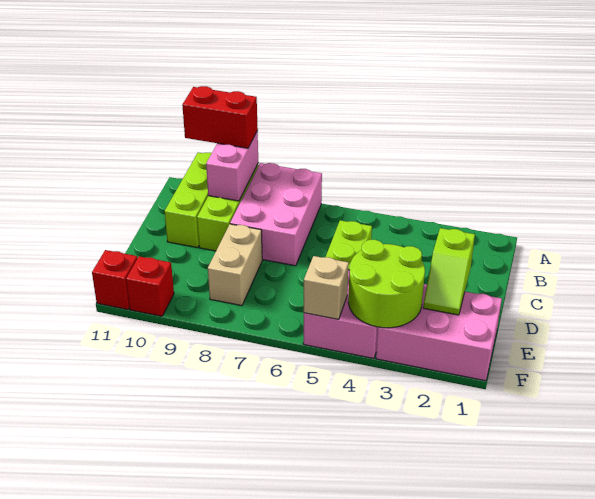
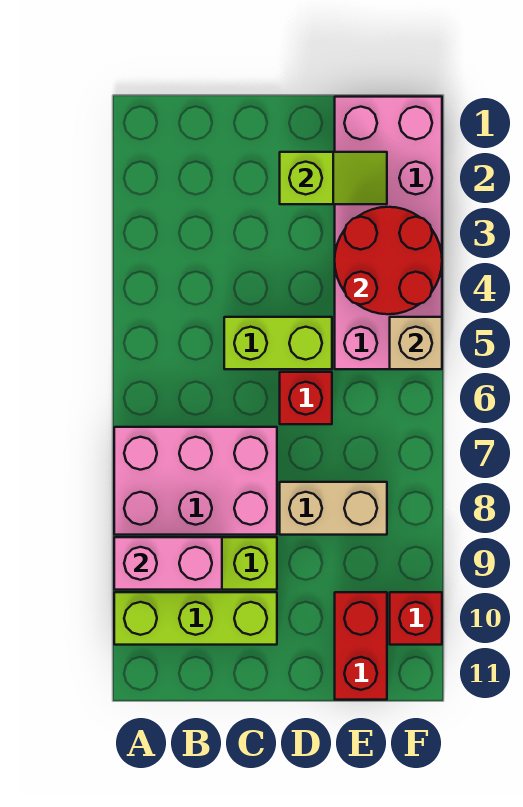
red brick A9:A10 level 3 -> red brick E10:E11 level 1
lime round brick E3:F4 level 2 -> red round brick E3:F4 level 2
red brick F11 level 1 -> red brick D6 level 1

